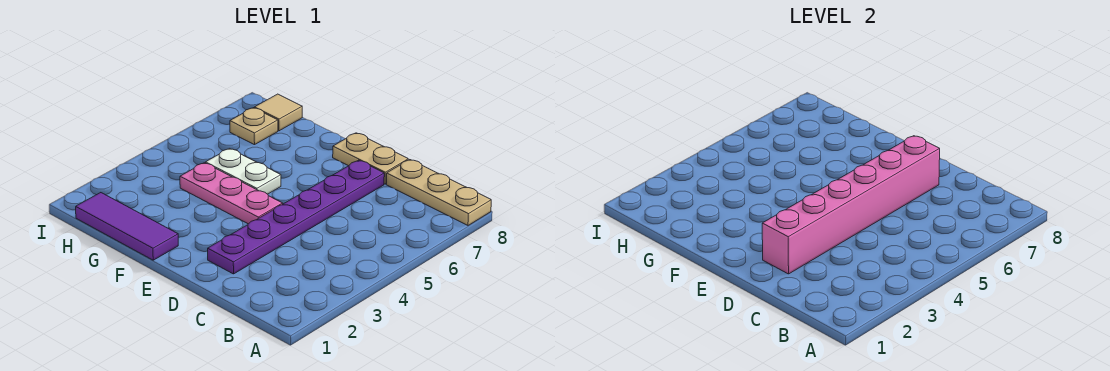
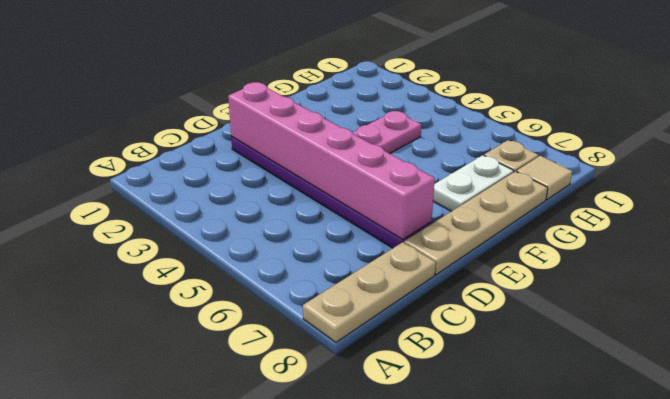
tan plate D8:E8 level 1 -> tan plate D8:G8 level 1
purple tile F1:H1 level 1 -> none
white plate F5:G5 level 1 -> white plate F7:G7 level 1

